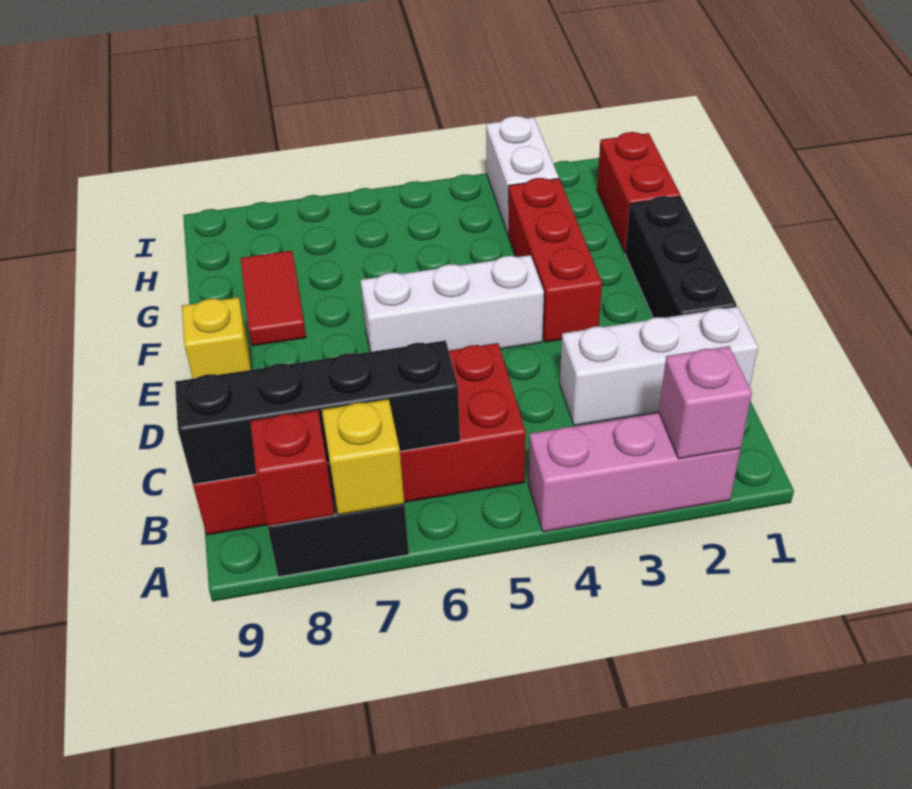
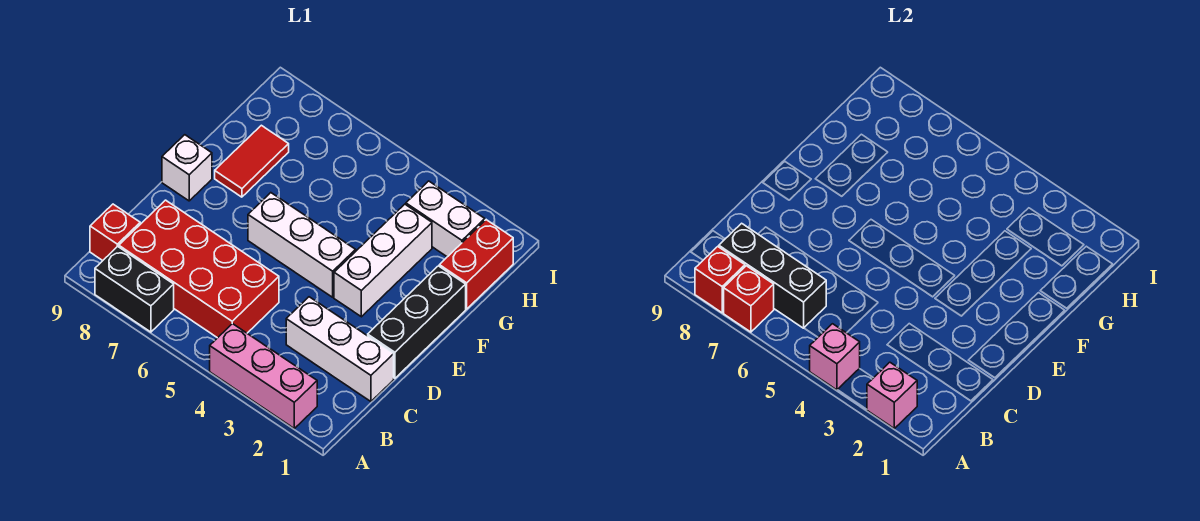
none -> pink brick A4 level 2
yellow brick A7 level 2 -> red brick A7 level 2
black brick B6:B9 level 2 -> black brick B6:B8 level 2
red brick E3:G3 level 1 -> white brick E3:G3 level 1
yellow brick E9 level 1 -> white brick E9 level 1
white brick H3:I3 level 1 -> white brick H2:H3 level 1

